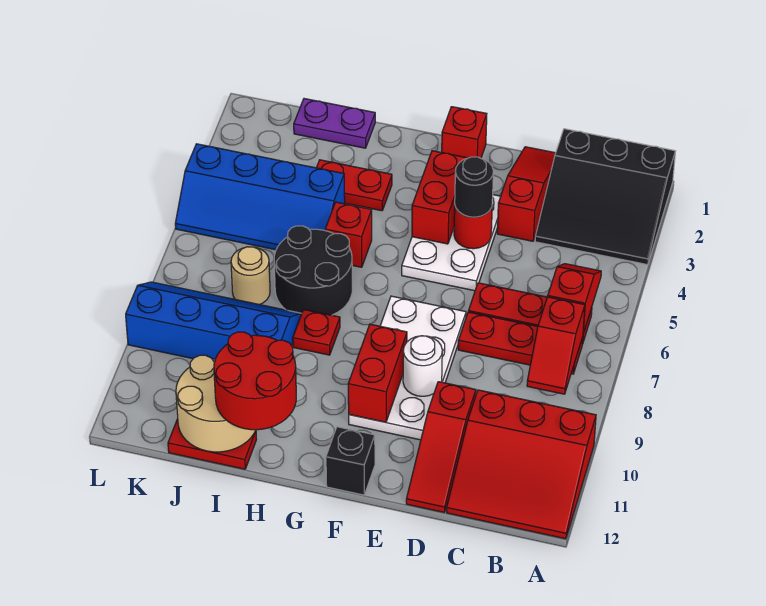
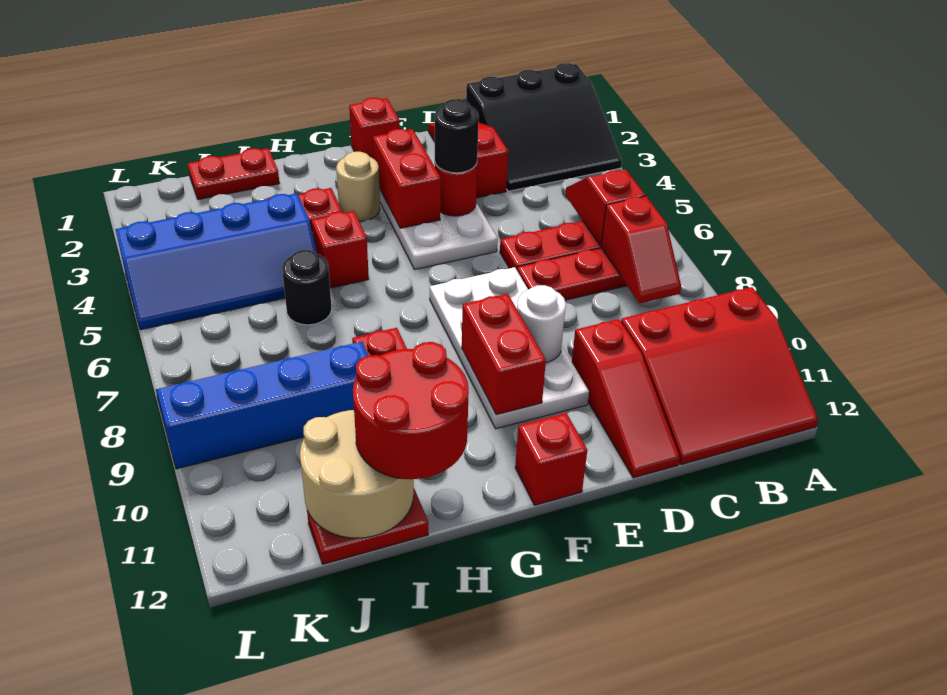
black brick F12 level 1 -> red brick F12 level 1
black round brick H6:I7 level 1 -> black round brick I6 level 1
purple plate I1:J1 level 1 -> red plate I1:J1 level 1
tan round brick J7 level 1 -> tan round brick G3 level 1

